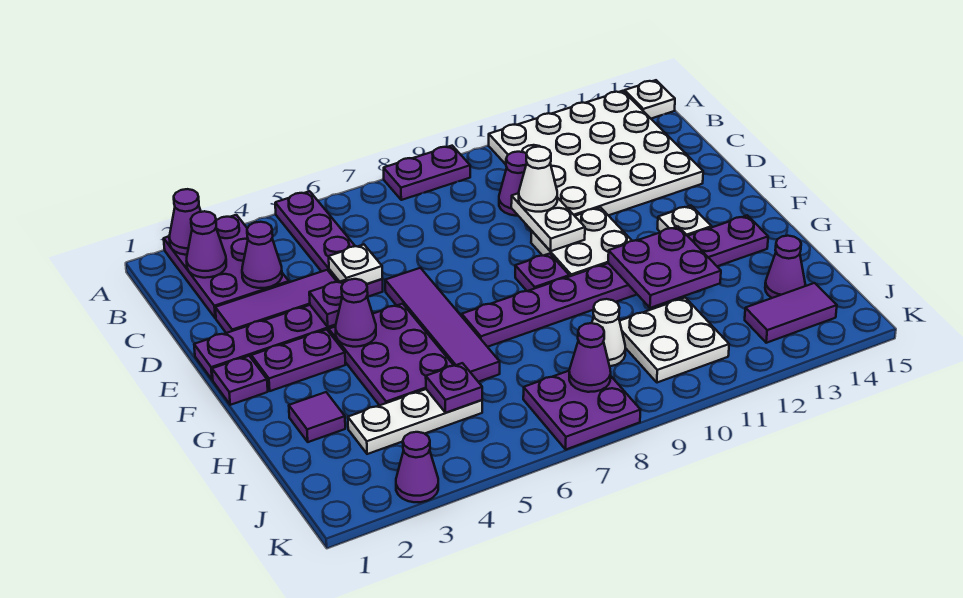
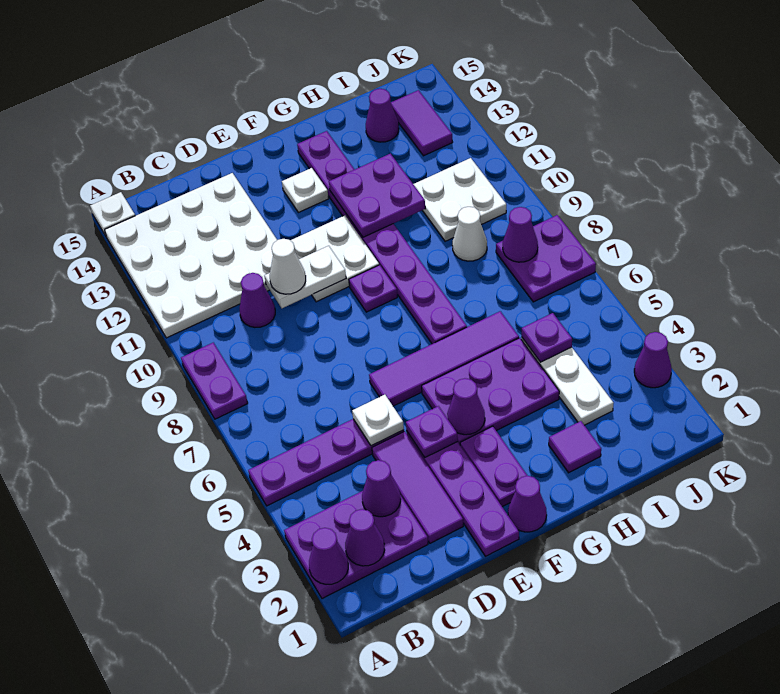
purple plate F1 level 1 -> purple cone F1 level 1

